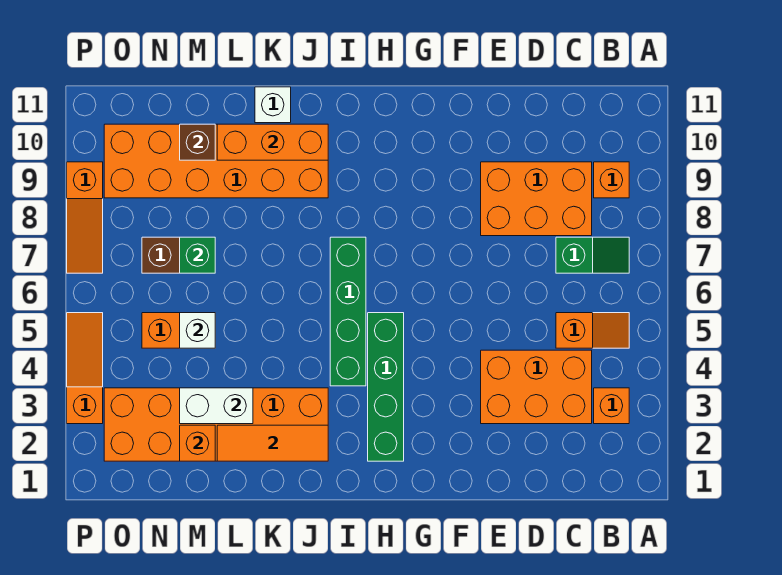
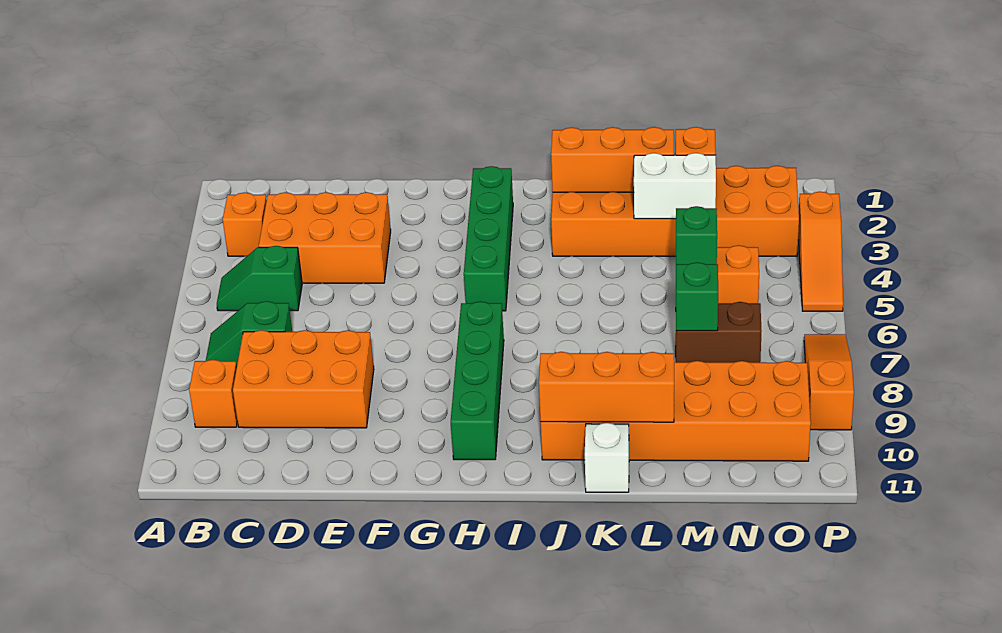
orange slope B5:C5 level 1 top C -> green slope B5:C5 level 1 top C
green brick I4:I7 level 1 -> green brick H7:H10 level 1
orange tile J2:L2 level 2 -> orange brick J2:L2 level 2
white brick M5 level 2 -> green brick M5 level 2
brown brick M10 level 2 -> none

